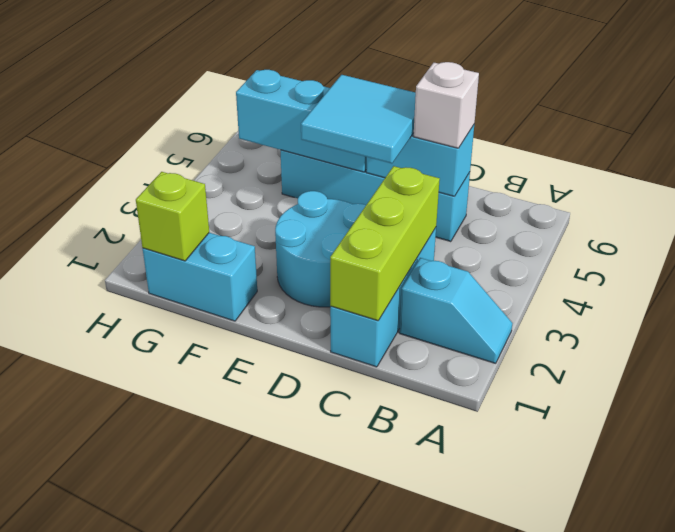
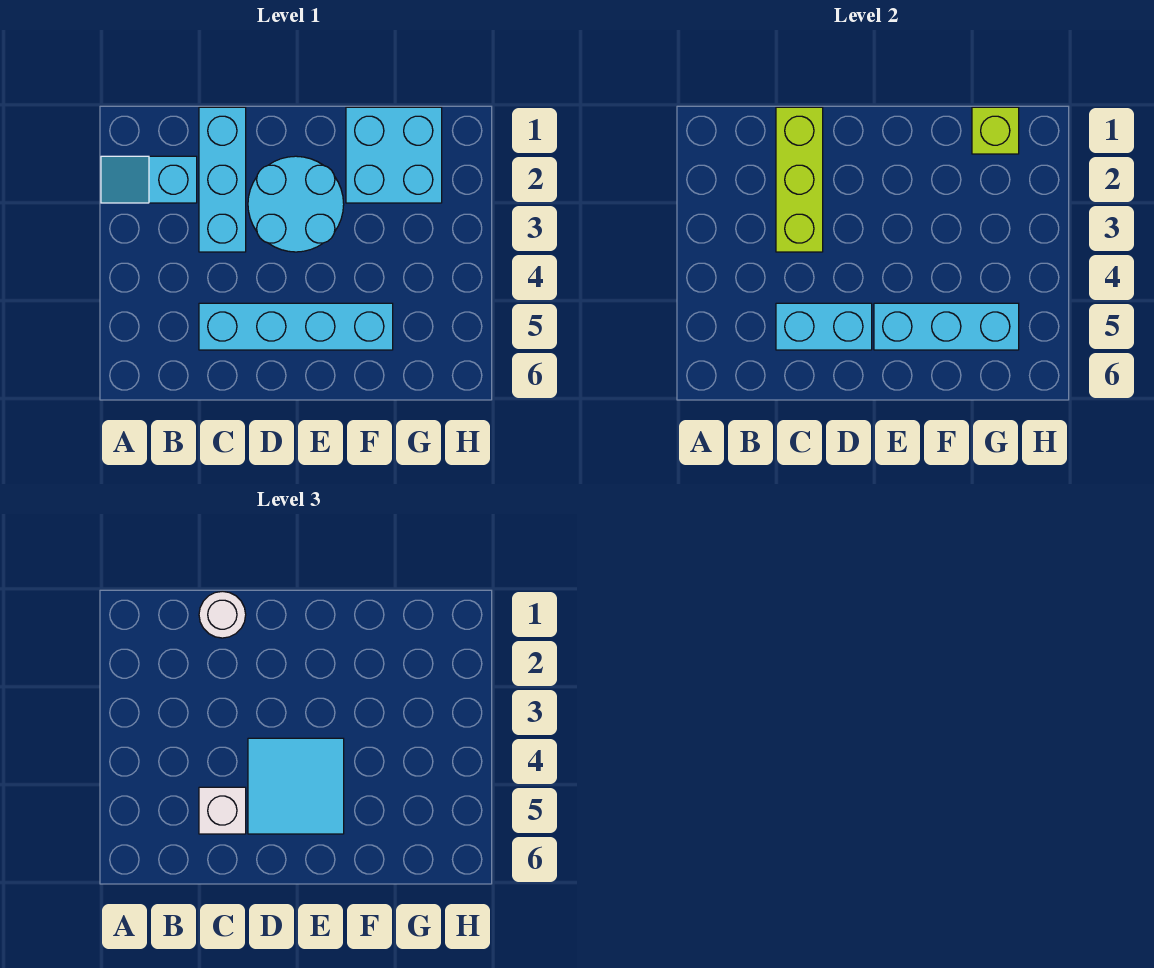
none -> white round brick C1 level 3
cyan brick F1:G1 level 1 -> cyan brick F1:G2 level 1

